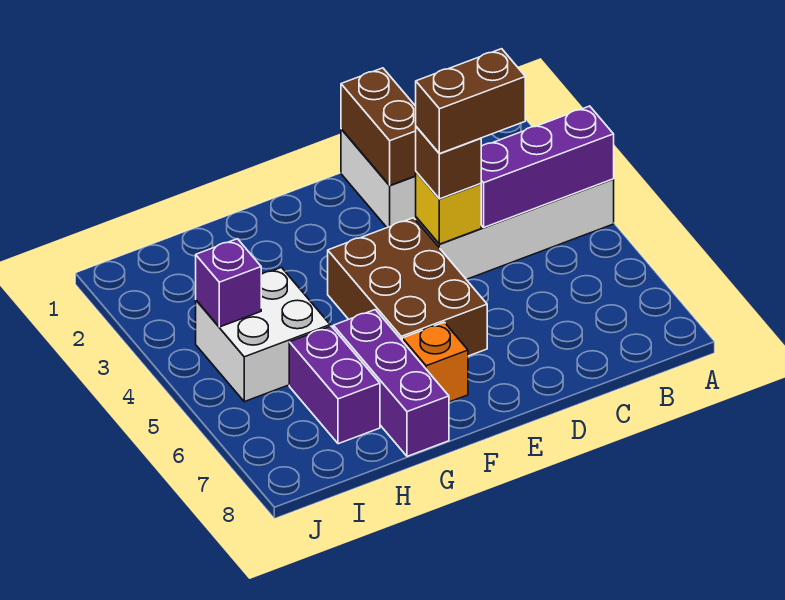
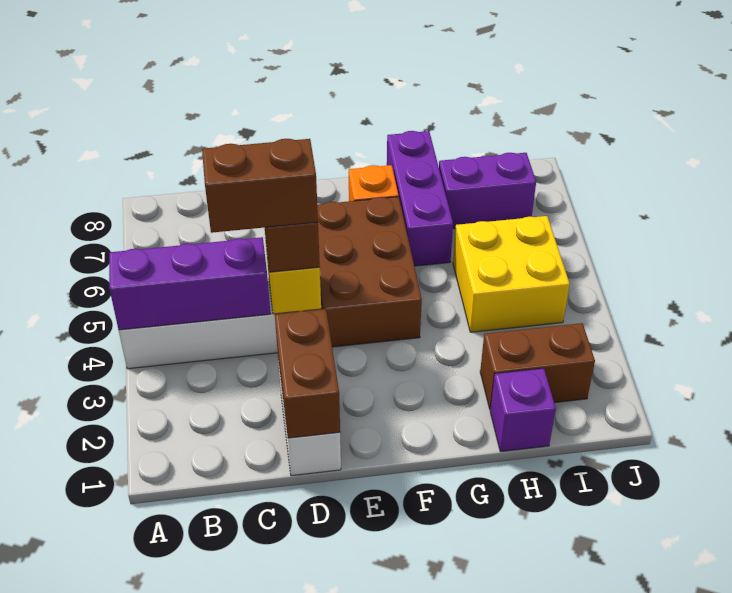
none -> brown brick H2:I2 level 1
white brick H4:I5 level 1 -> yellow brick H4:I5 level 1
purple brick H6:H7 level 1 -> purple brick H7:I7 level 1
purple brick I4 level 2 -> purple brick H1 level 1

